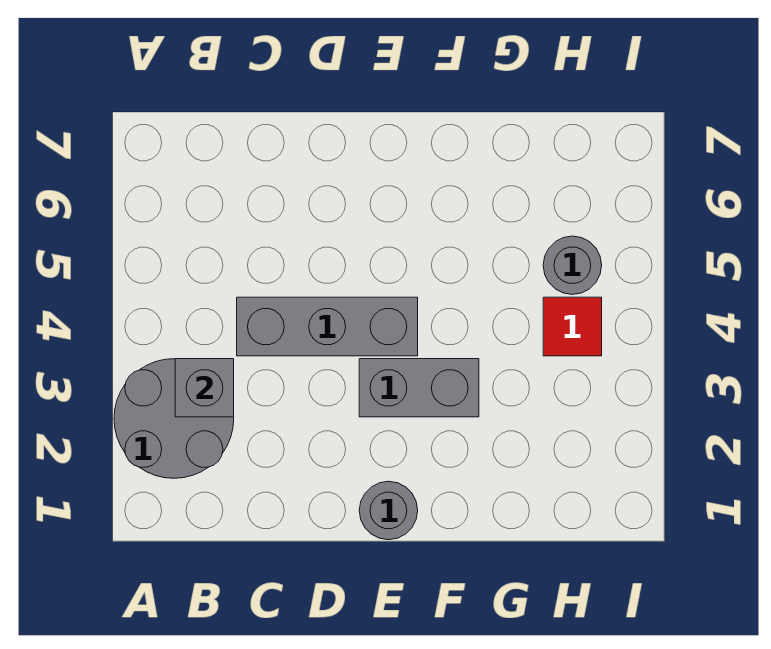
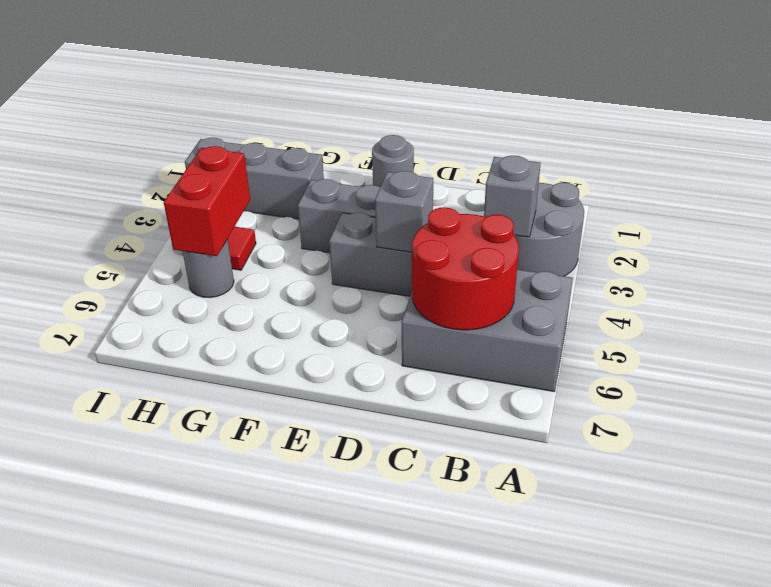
none -> grey brick A5:C6 level 1
none -> red round brick B5:C6 level 2
none -> grey brick D4 level 2
none -> grey brick G2:I2 level 1
none -> red brick H4:H5 level 2

